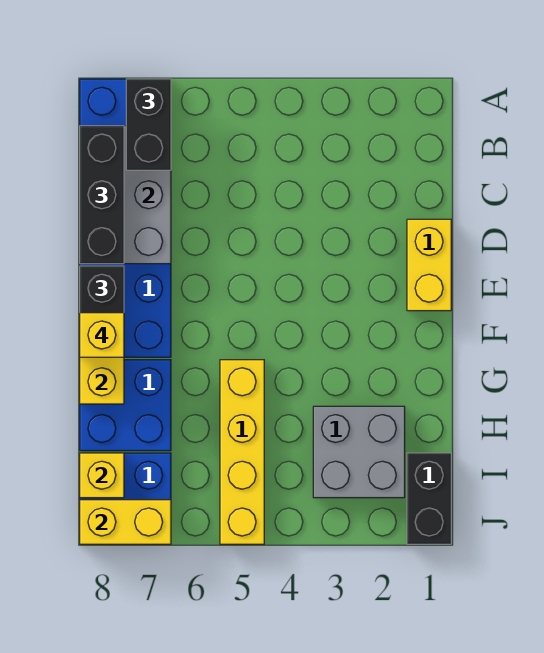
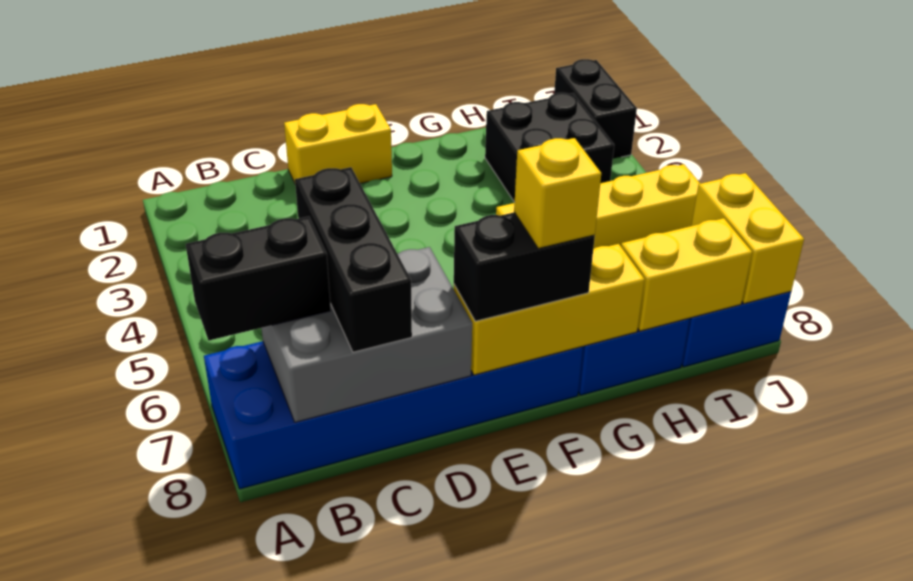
black brick B8:D8 level 3 -> black brick C6:C8 level 3
grey brick H2:I3 level 1 -> black brick H2:I3 level 1
black brick I1:J1 level 1 -> black brick J1:J2 level 1
yellow brick I8 level 2 -> yellow brick H8:I8 level 2

